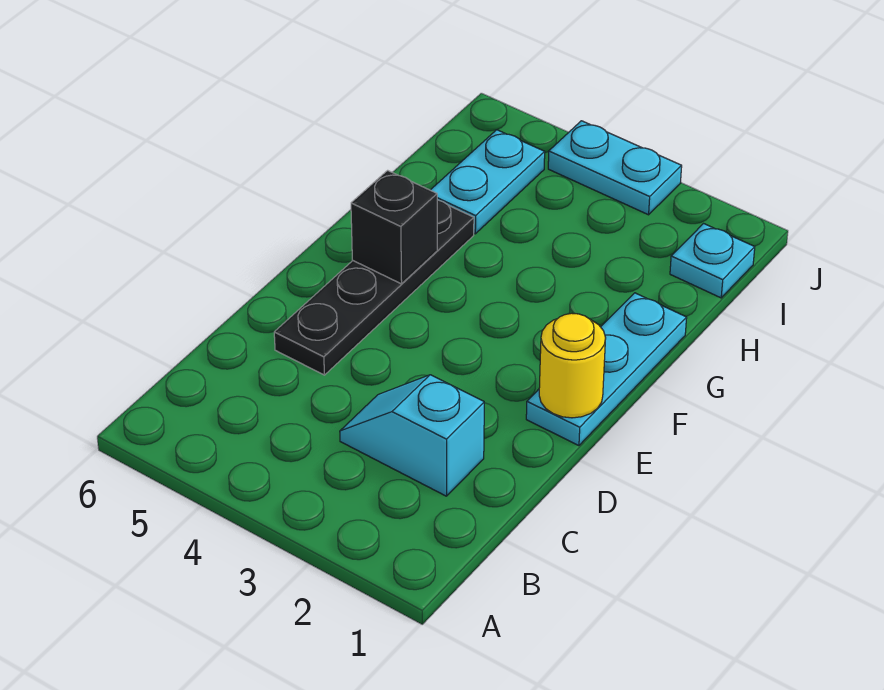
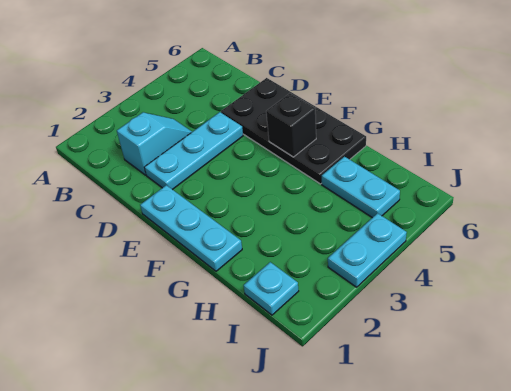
none -> cyan plate D2:D4 level 1
black plate D5:G5 level 1 -> black plate D5:G6 level 1
yellow round brick E1 level 2 -> none

